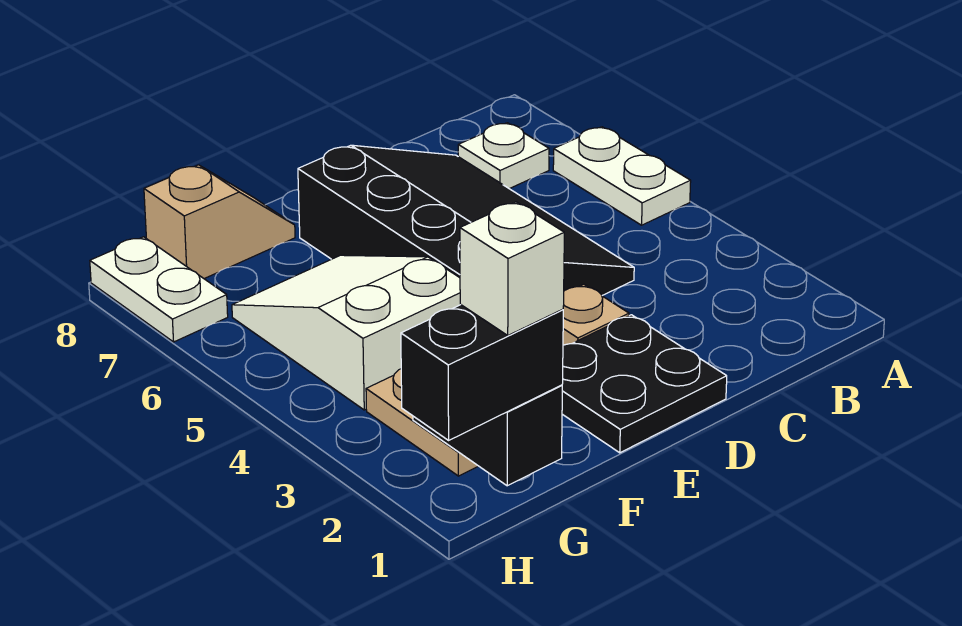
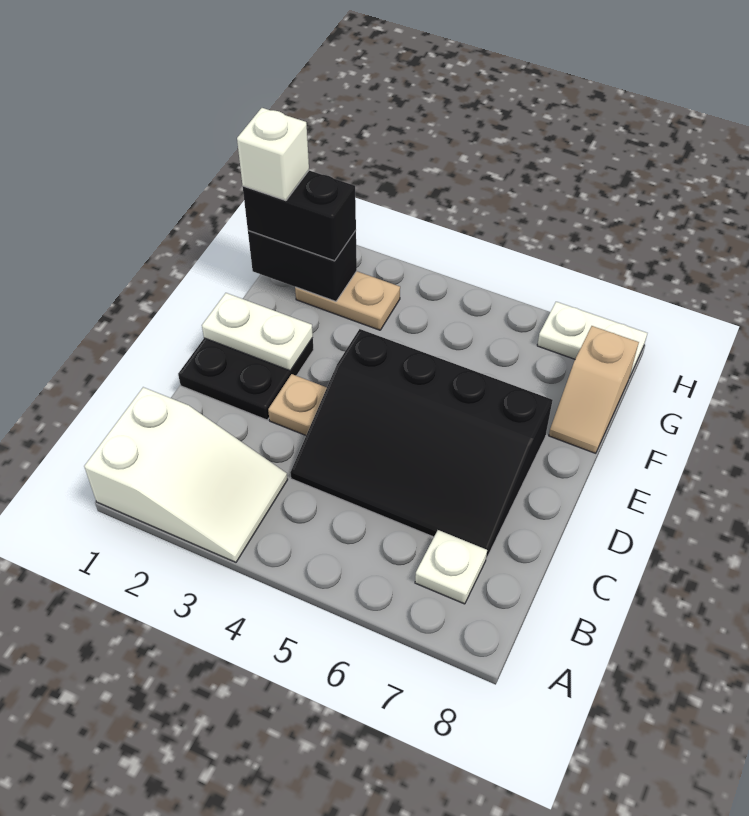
white plate A5:A6 level 1 -> white plate E1:E2 level 2
white slope F4:G6 level 1 top 4 -> white slope A1:B3 level 1 top 1
black brick G1:H1 level 3 -> black brick G1:G2 level 3

